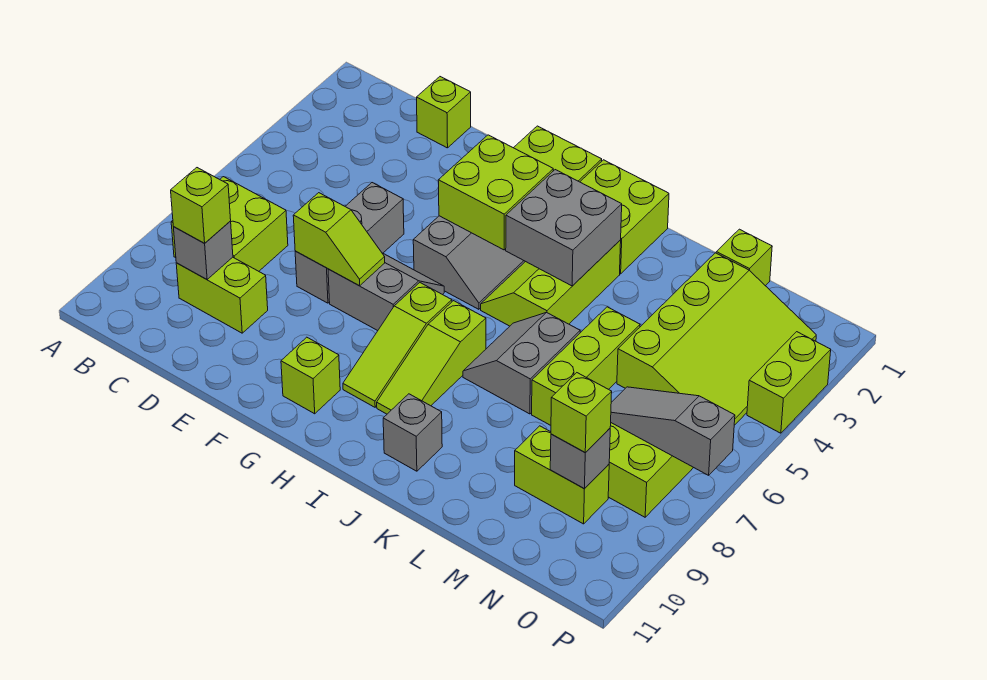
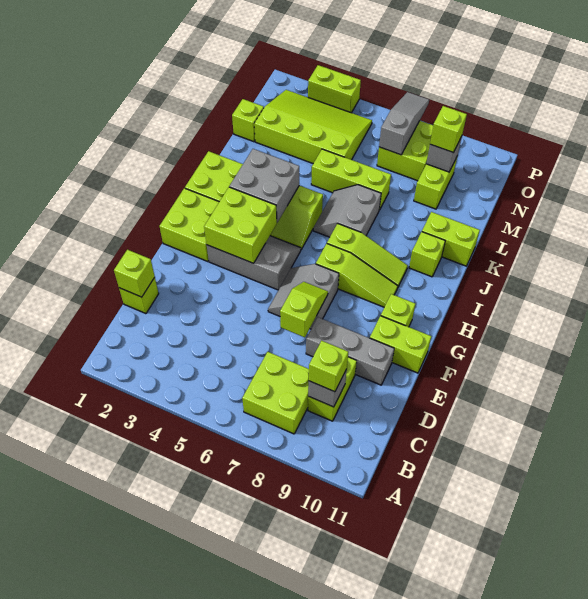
none -> lime brick D1 level 2
grey brick E5:E7 level 1 -> grey brick E8:E10 level 1
none -> lime brick F10:F11 level 1
grey slope J6:K7 level 1 top K -> grey slope J6:K7 level 1 top 7
grey brick J10 level 1 -> lime brick J10 level 1
none -> lime brick K10:K11 level 1
grey slope N7:P7 level 2 top P -> grey slope N7:P7 level 2 top N

